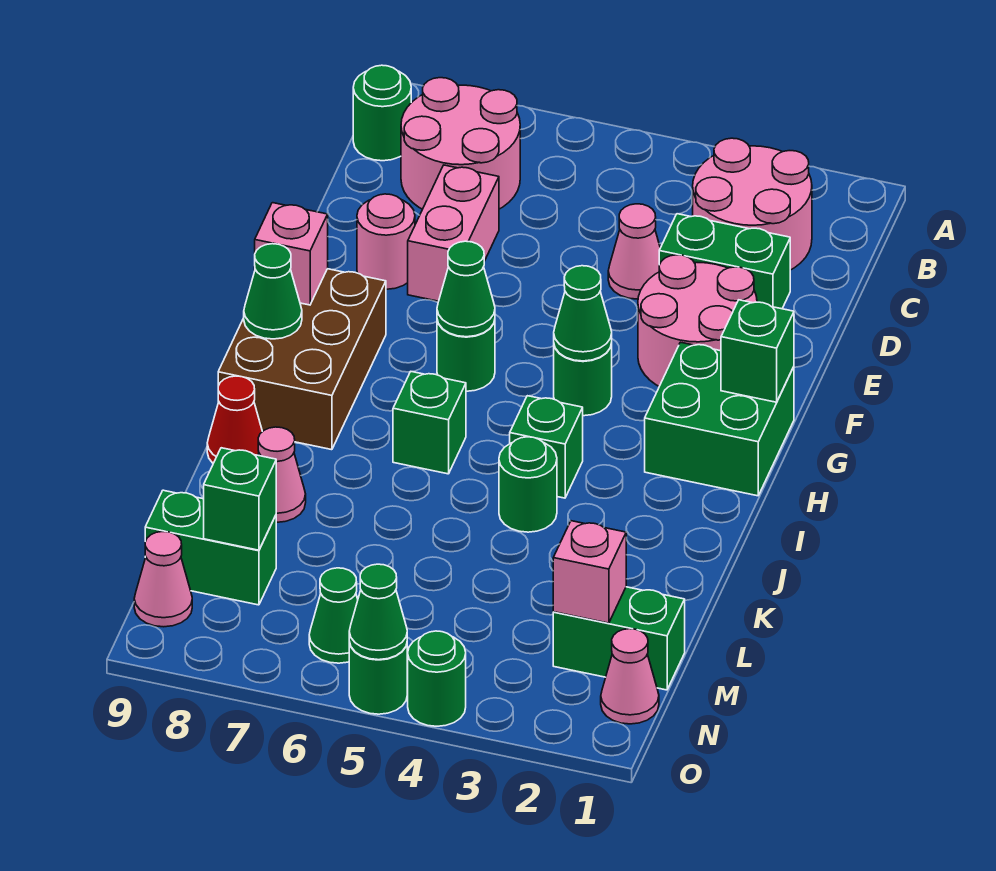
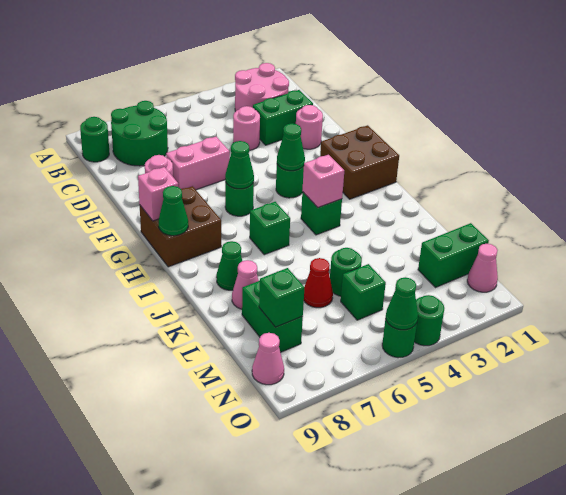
pink round brick B7:C8 level 1 -> green round brick B7:C8 level 1
pink cone D4 level 1 -> pink round brick D4 level 1
pink brick D7:E7 level 1 -> pink brick E6:E7 level 1
pink round brick E2:F3 level 1 -> pink round brick E2 level 1
green brick G1:H2 level 1 -> brown brick G1:H2 level 1
green brick G1 level 2 -> green brick M5 level 1
brown brick G8:I9 level 1 -> brown brick G8:H9 level 1
green round brick J4 level 1 -> green round brick L5 level 1
red cone J9 level 1 -> red cone L6 level 1
pink brick M2 level 2 -> pink brick I4 level 2
green brick M8:M9 level 1 -> green brick L8:M8 level 1
green cone N6 level 1 -> green cone J8 level 1

